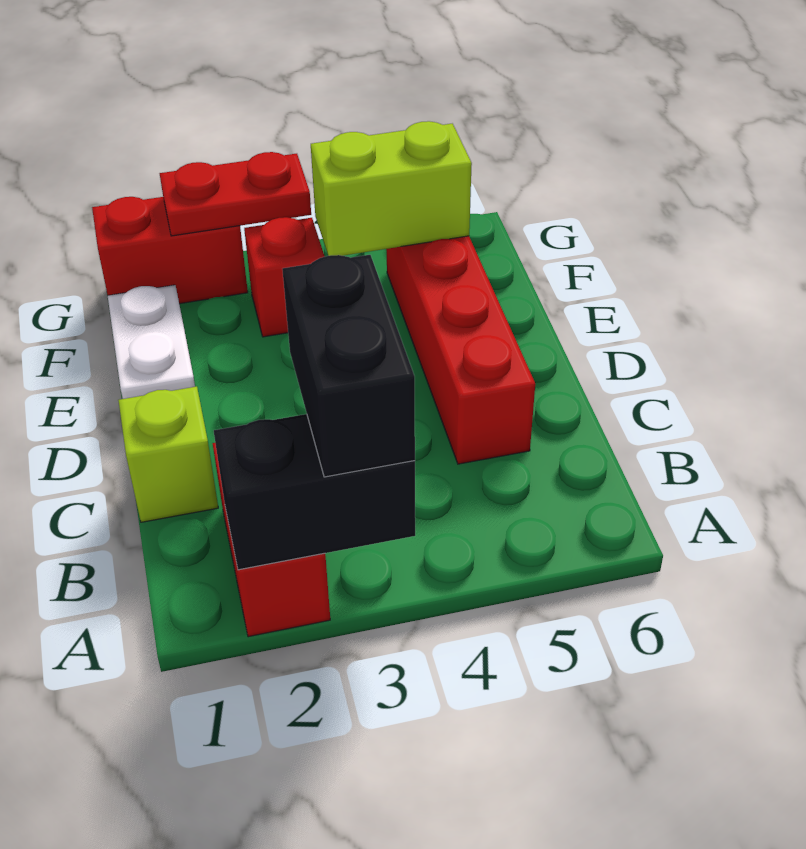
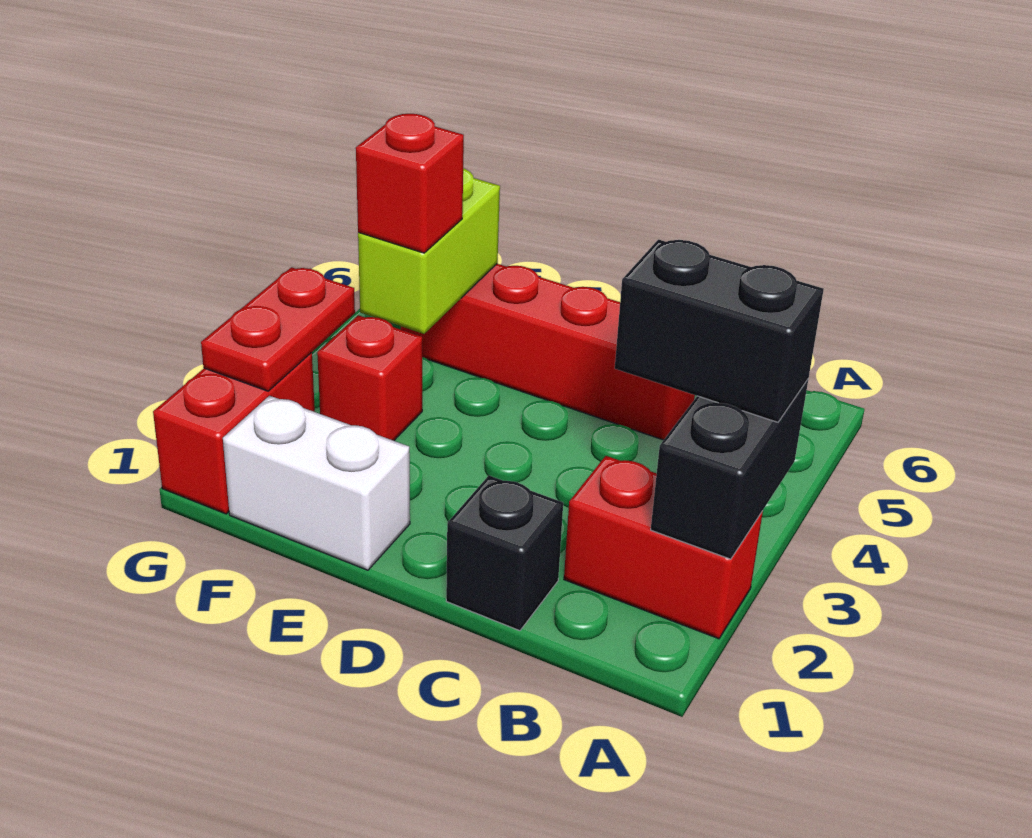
lime brick C1 level 1 -> black brick C1 level 1
white plate E1:F1 level 1 -> white brick E1:F1 level 1
none -> red brick F4 level 3

